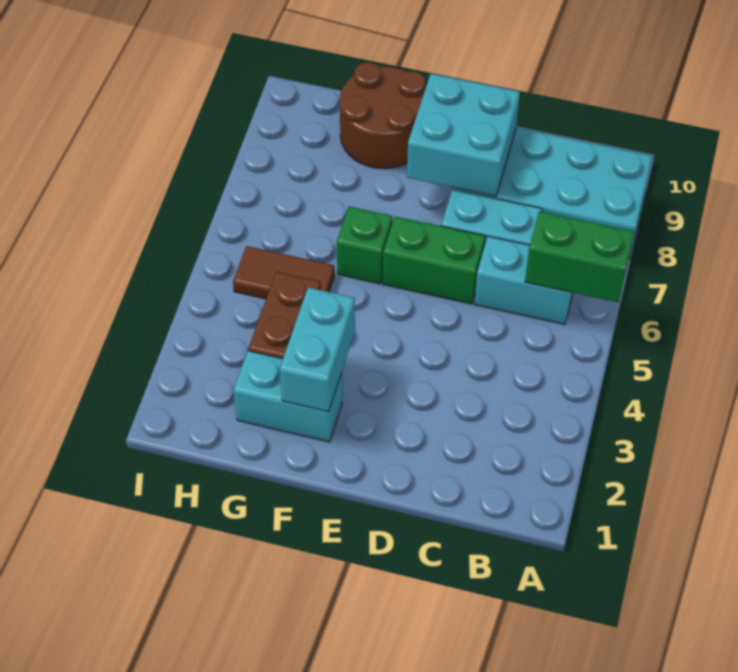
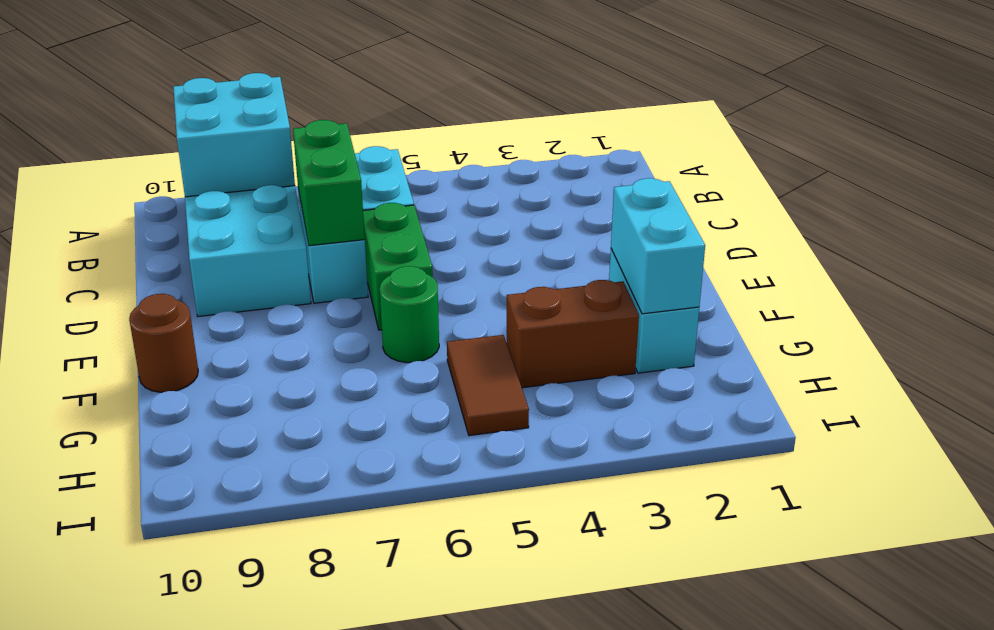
green brick A6:B6 level 2 -> green brick C7:D7 level 2
cyan brick D8:E9 level 2 -> cyan brick A8:B9 level 2
cyan brick F2:F3 level 2 -> cyan brick F2:G2 level 2
green brick F6 level 1 -> green round brick F6 level 1
brown round brick F9:G10 level 1 -> brown round brick F10 level 1

